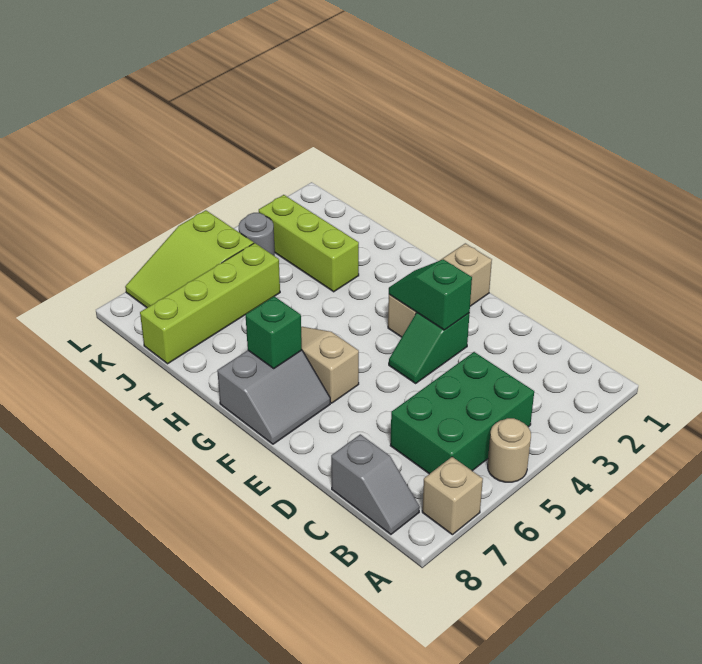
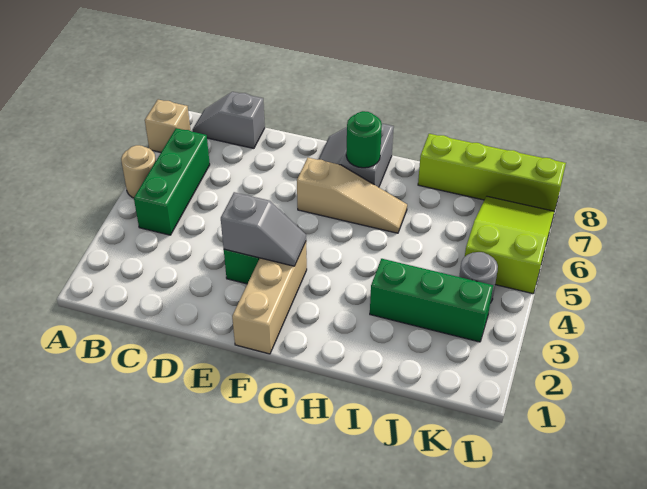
green brick B4:C6 level 1 -> green brick B4:B6 level 1
green slope E3:F3 level 2 top E -> grey slope E3:F3 level 2 top E
green brick G7 level 2 -> green round brick G7 level 2
lime brick I3:K3 level 1 -> green brick I3:K3 level 1
lime brick J5:J8 level 1 -> lime brick I8:L8 level 1

